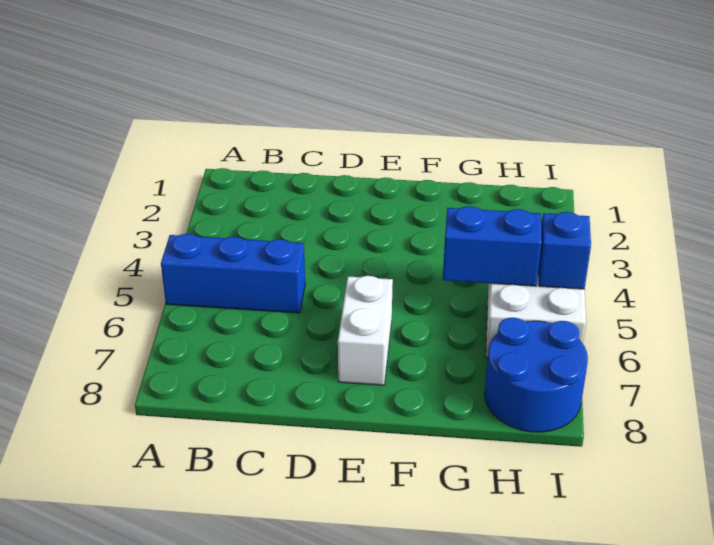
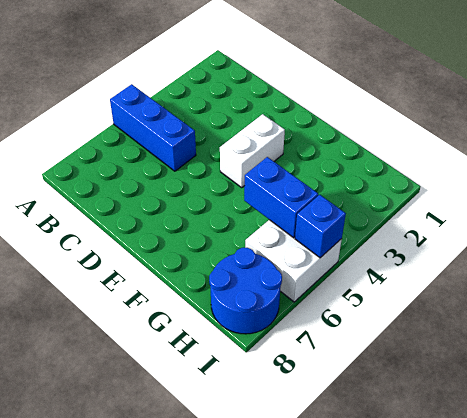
white brick E6:E7 level 1 -> white brick E3:E4 level 1

